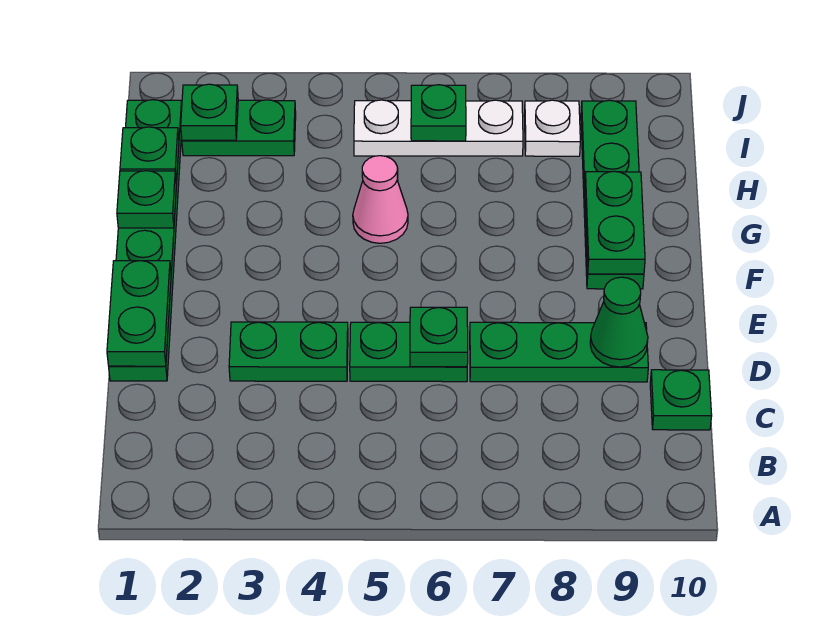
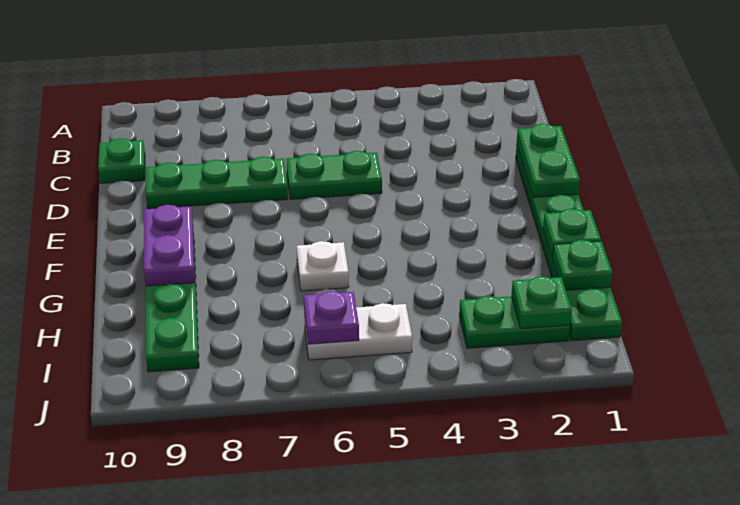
green plate D3:D4 level 1 -> none
green plate D6 level 2 -> none
green cone D9 level 2 -> none
green plate F9:G9 level 2 -> purple plate F9:G9 level 2
pink cone G5 level 1 -> none
white plate I5:I7 level 1 -> white plate I5:I6 level 1
green plate I6 level 2 -> purple plate I6 level 2
white plate I8 level 1 -> white plate G6 level 1

